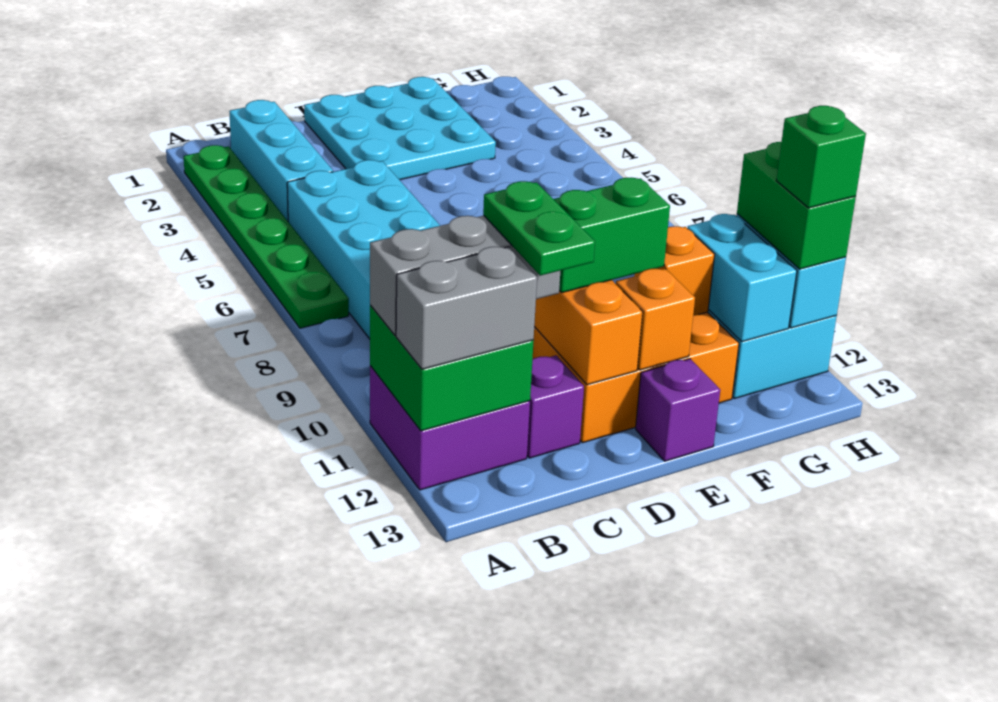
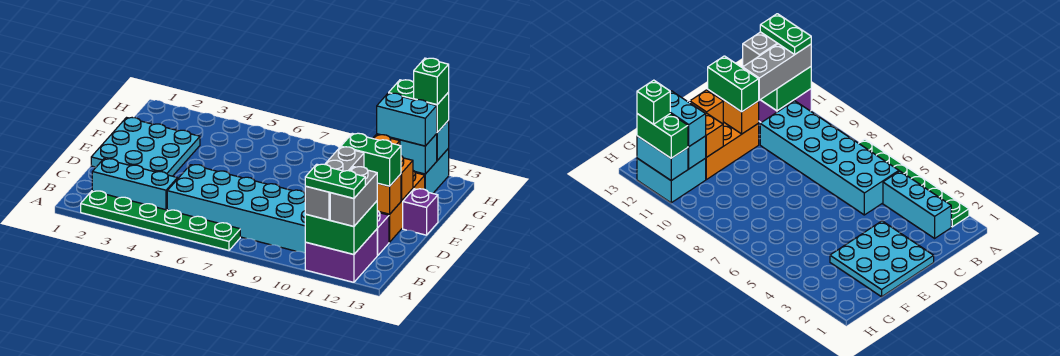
green plate C11:C12 level 4 -> green plate A11:A12 level 4
green brick D11:E11 level 3 -> green brick D11:D12 level 3
none -> cyan brick G11:G12 level 3

